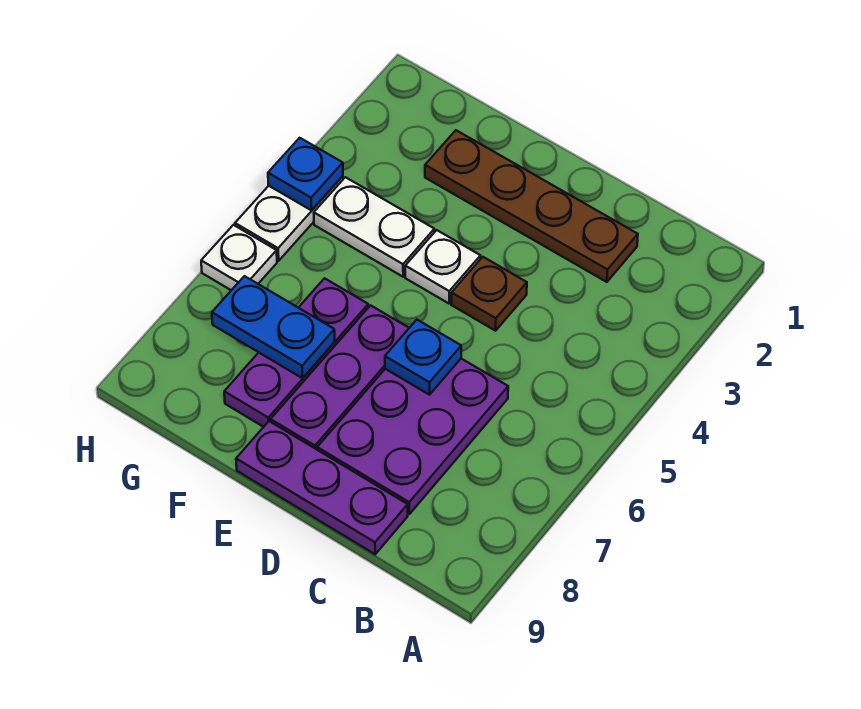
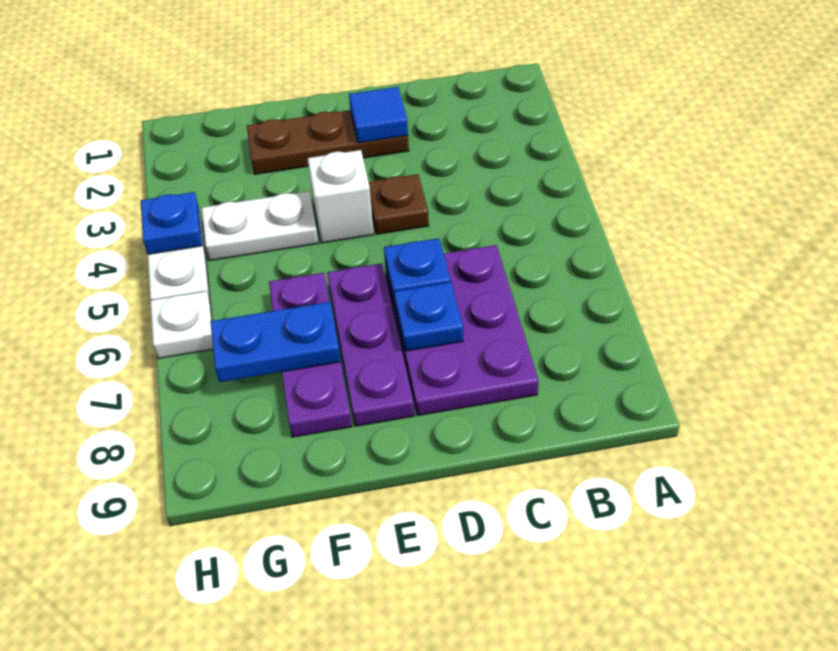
brown plate C2:F2 level 1 -> brown plate D2:F2 level 1
purple plate C9:E9 level 1 -> none
none -> blue tile D2 level 2
none -> blue plate D7 level 2
white plate E4 level 1 -> white brick E4 level 1

